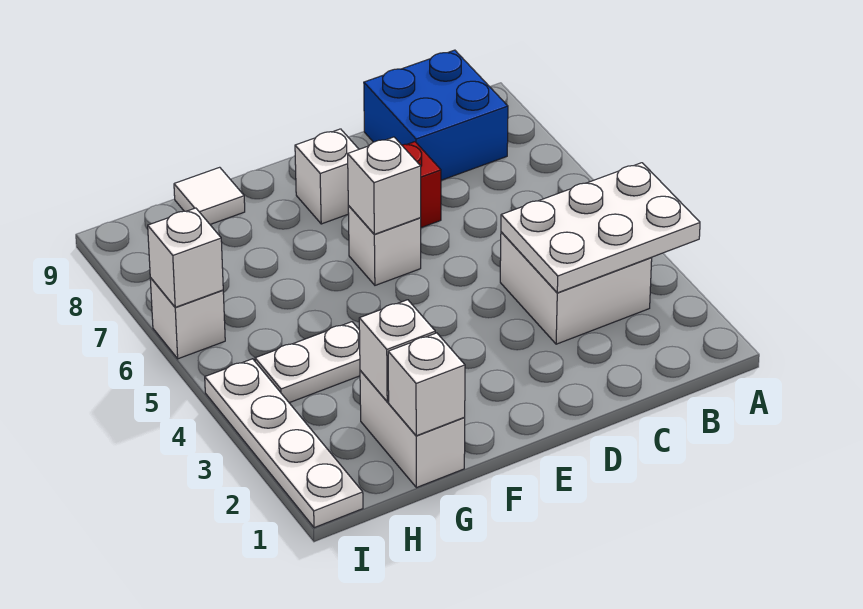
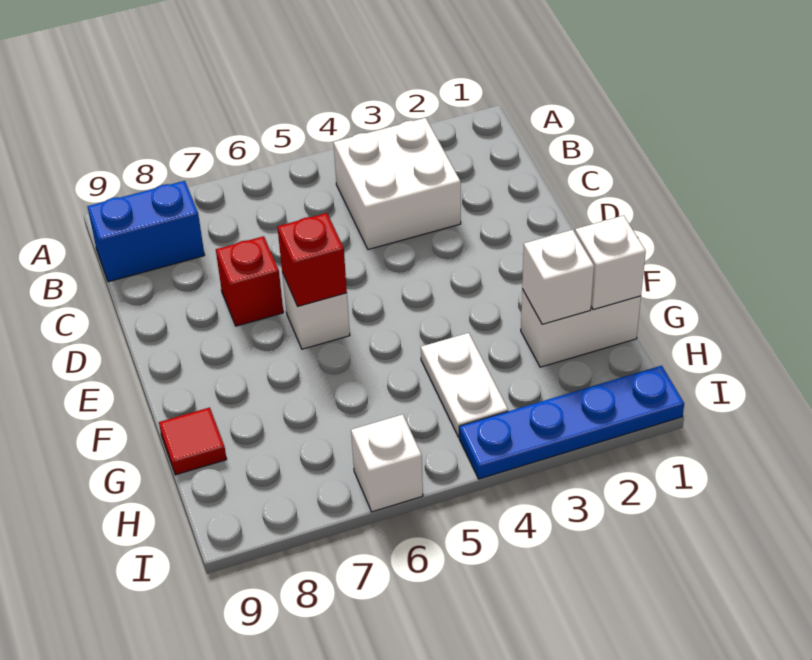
white plate A3:C4 level 2 -> none
blue brick B8:C9 level 1 -> blue brick B8:B9 level 1
white brick E6 level 2 -> red brick E6 level 2
white brick E8 level 1 -> none
white tile G9 level 1 -> red tile G9 level 1
white plate I1:I4 level 1 -> blue plate I1:I4 level 1
white brick I6 level 2 -> none

